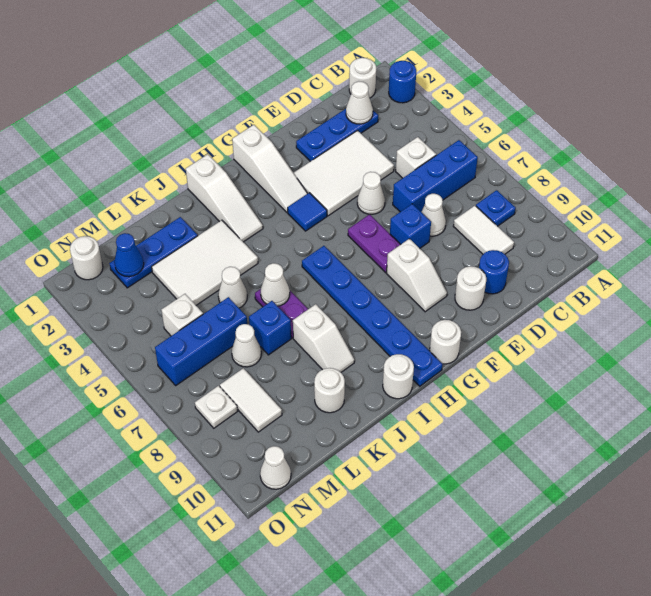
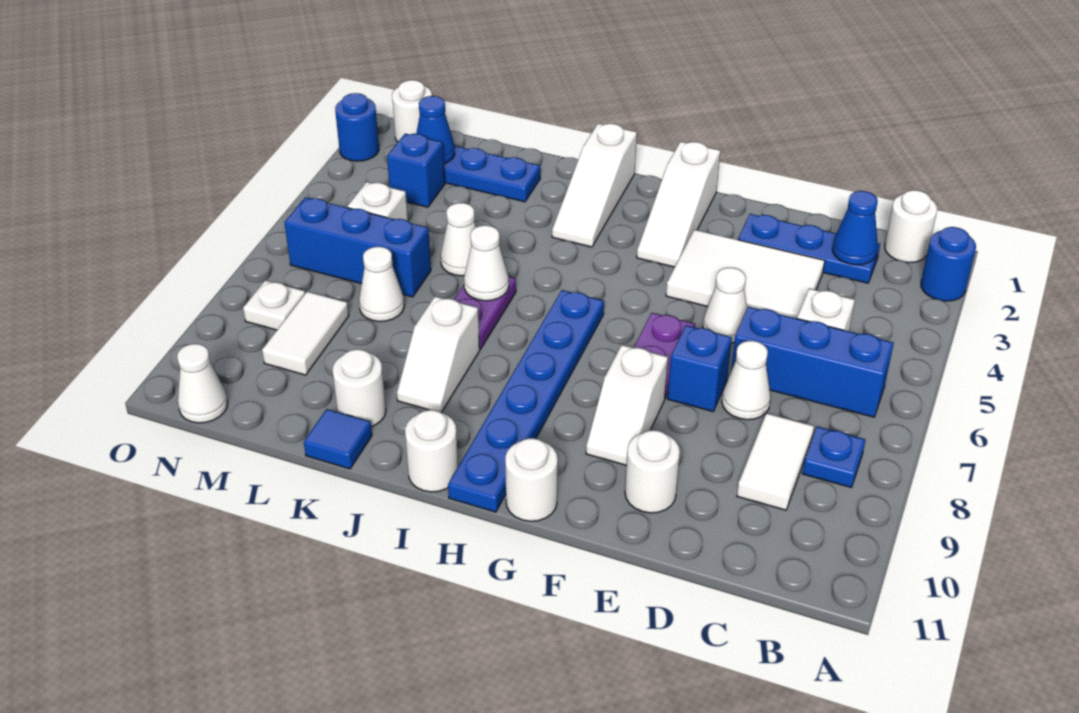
white cone C2 level 2 -> blue cone C2 level 2
blue round brick D10 level 1 -> blue round brick O2 level 1
blue tile G4 level 1 -> blue tile K11 level 1
white tile J3:L4 level 1 -> none
blue brick K7 level 1 -> blue brick M3 level 1

